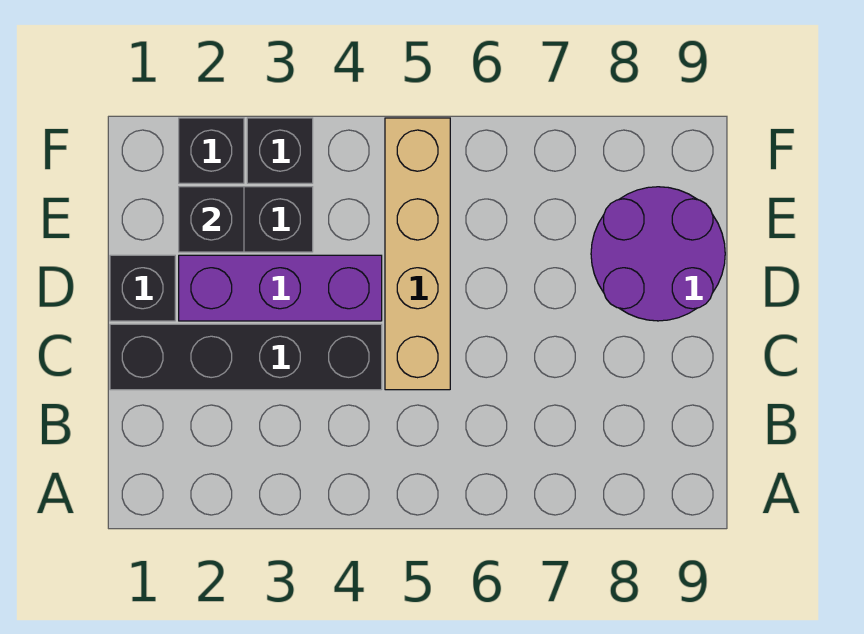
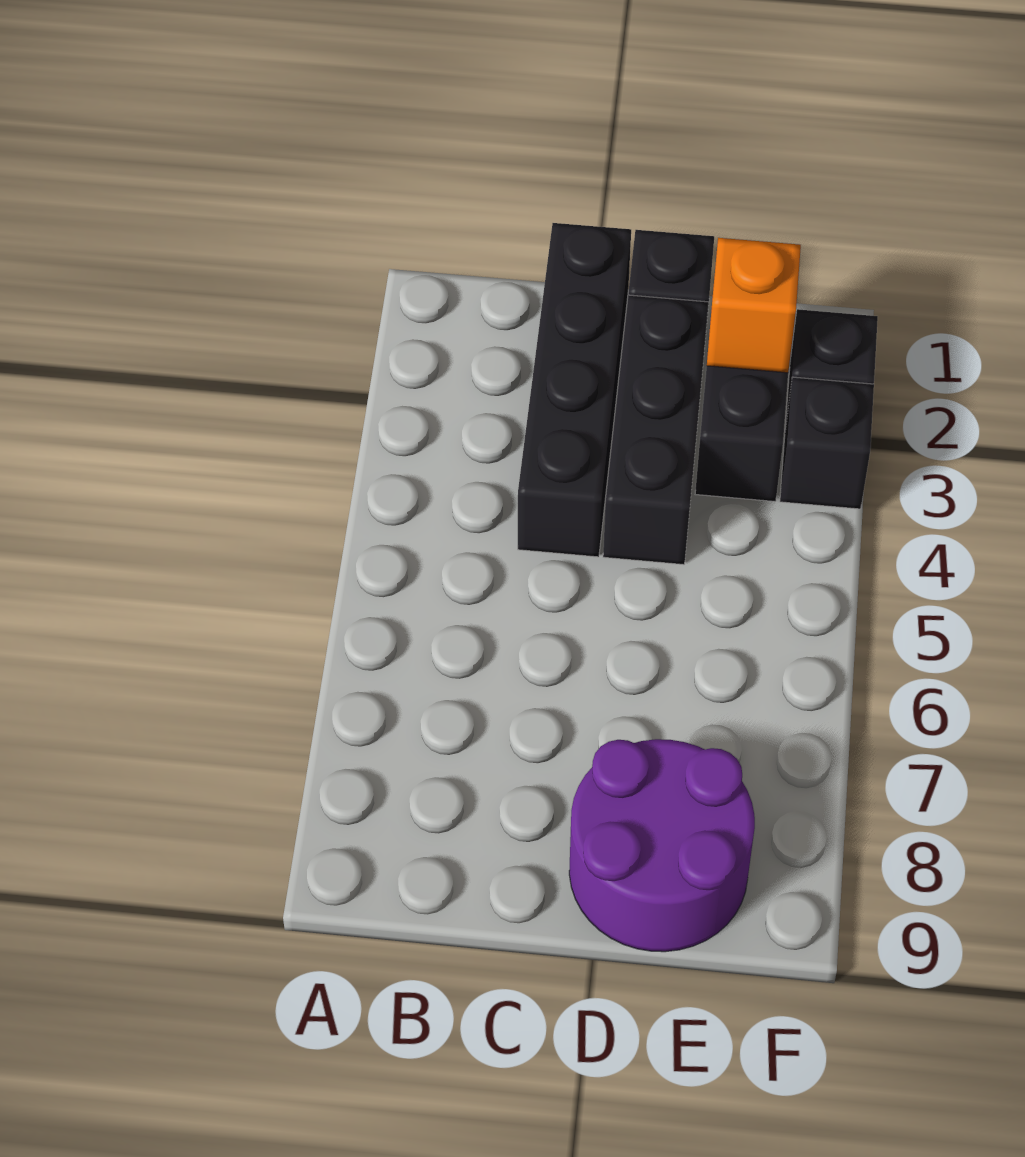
tan brick C5:F5 level 1 -> none
purple brick D2:D4 level 1 -> black brick D2:D4 level 1
black brick E2 level 2 -> orange brick E2 level 2

